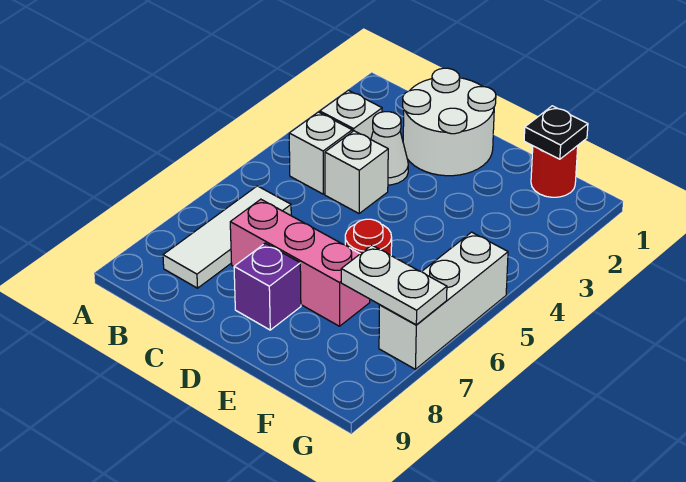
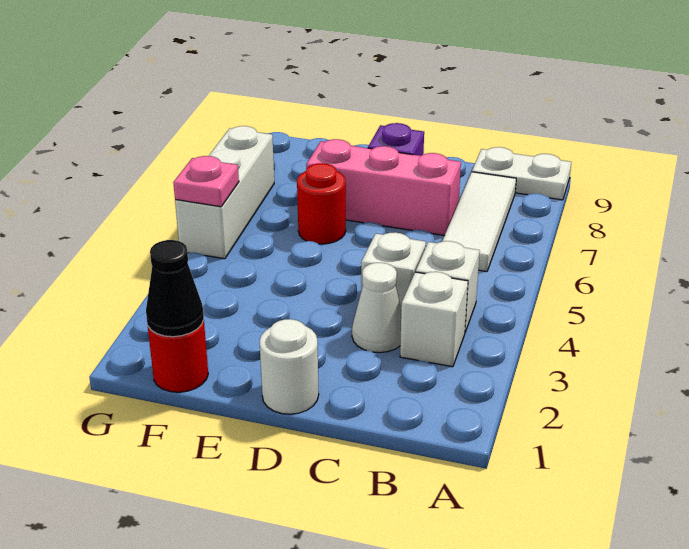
white round brick C1:D2 level 1 -> white round brick D1 level 1
black plate F1 level 2 -> black cone F1 level 2
white plate F7:G7 level 2 -> white plate A9:B9 level 1
none -> pink plate G5 level 2

